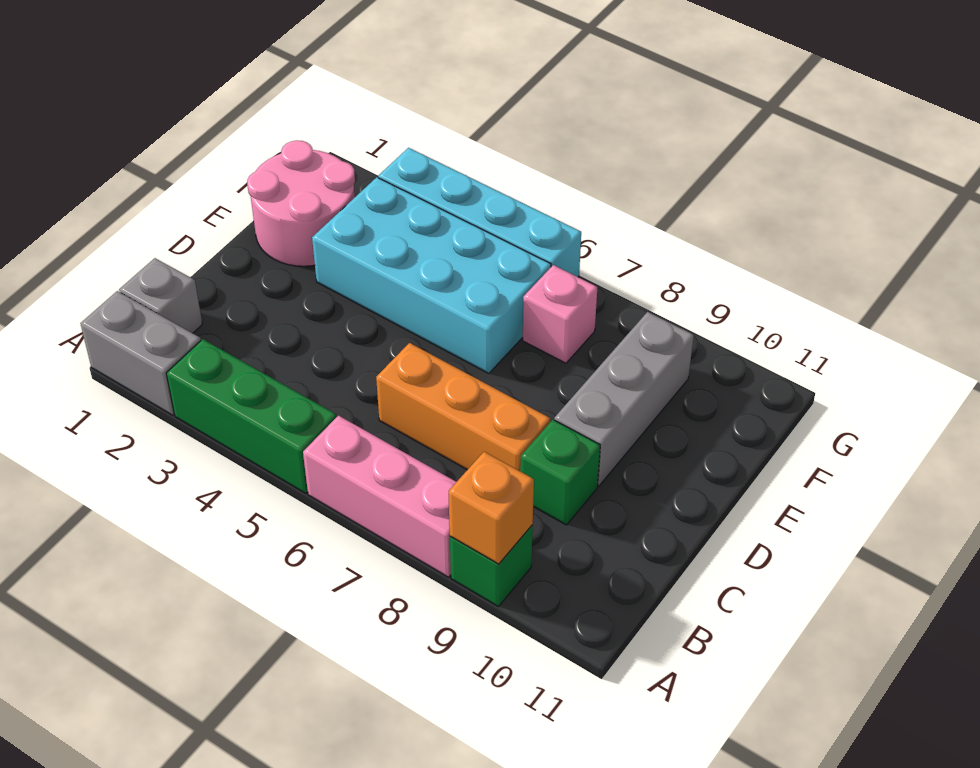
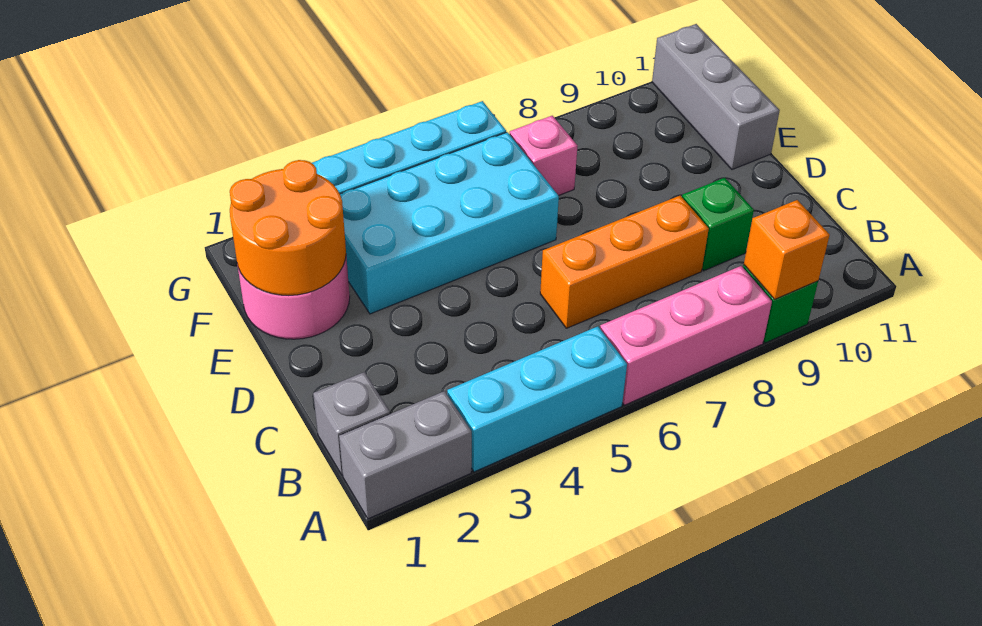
green brick A3:A5 level 1 -> cyan brick A3:A5 level 1
grey brick D9:F9 level 1 -> grey brick E11:G11 level 1
none -> orange round brick E1:F2 level 2

